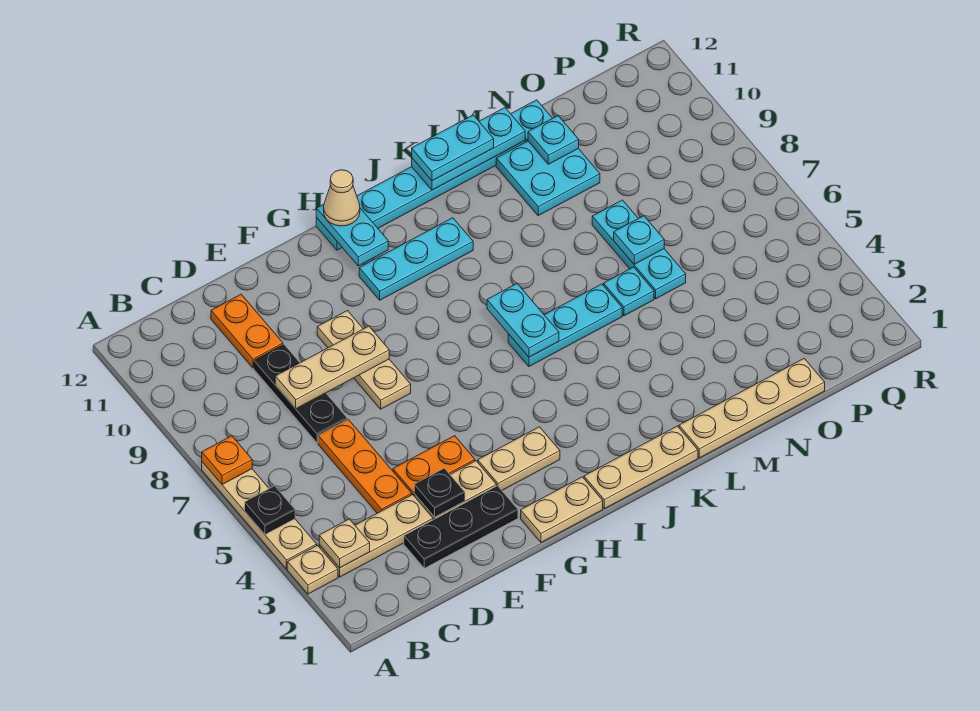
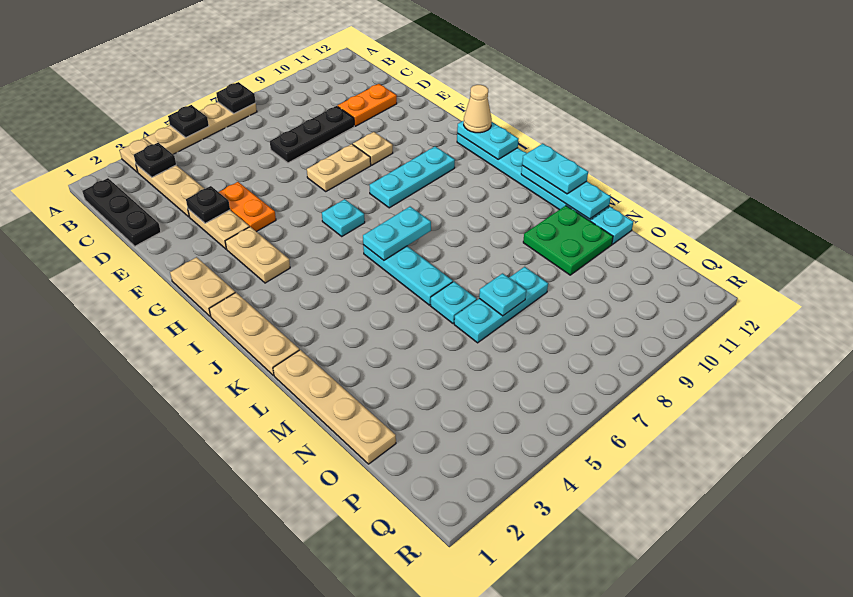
orange plate A7 level 2 -> black plate A7 level 2
tan plate B3 level 2 -> black plate B3 level 2
black plate D2:F2 level 1 -> black plate B1:D1 level 1
orange plate D4:D6 level 1 -> none
tan plate D8:F8 level 2 -> none
cyan plate H10:J10 level 1 -> cyan plate H8:H10 level 1
cyan plate H11:H12 level 2 -> cyan plate H12:I12 level 2
cyan plate M10:N11 level 1 -> green plate M10:N11 level 1
cyan plate N11 level 2 -> cyan plate H6 level 1

